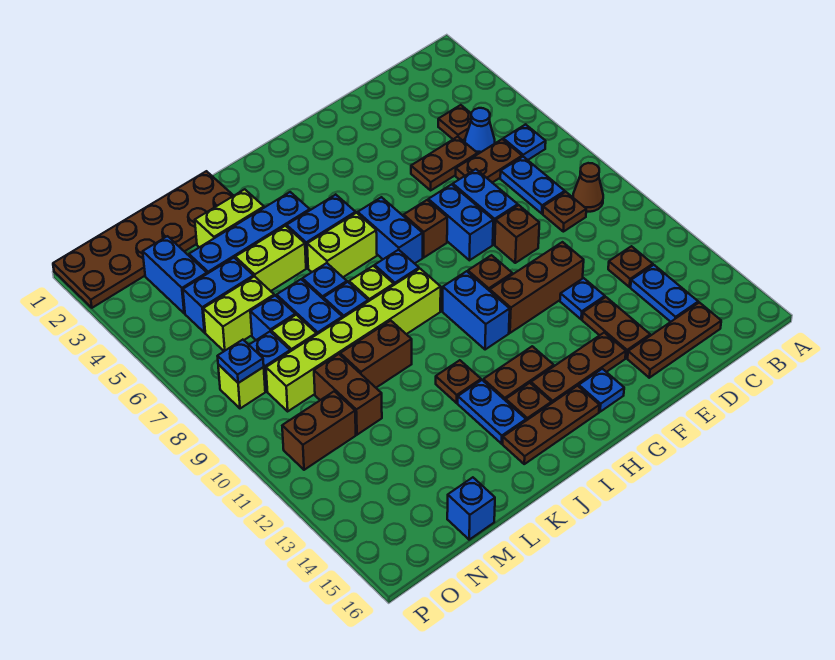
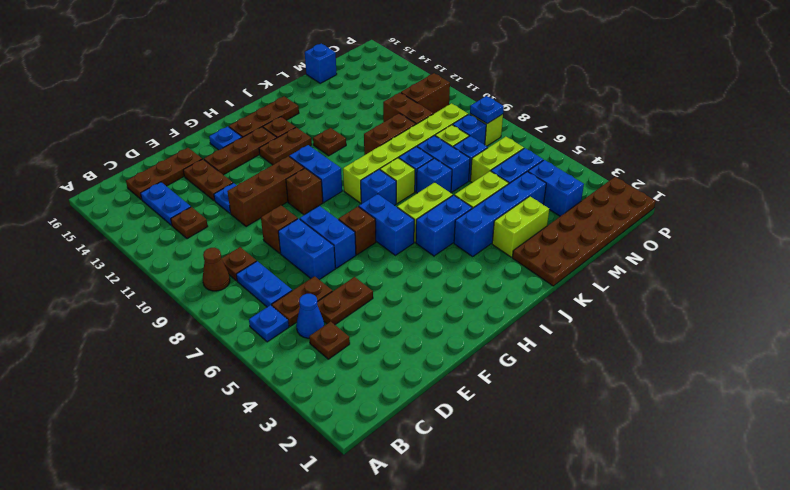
blue plate J13:J14 level 1 -> none

